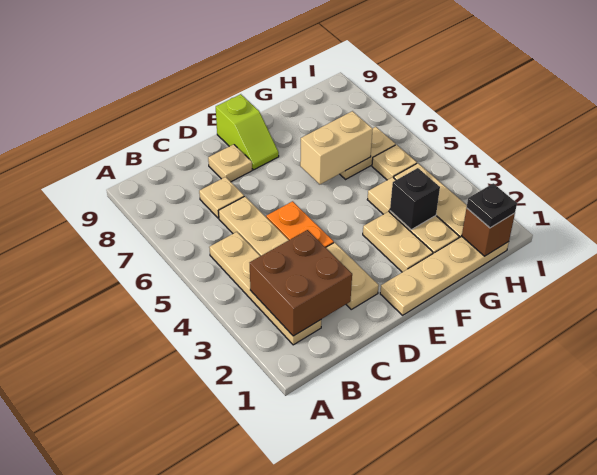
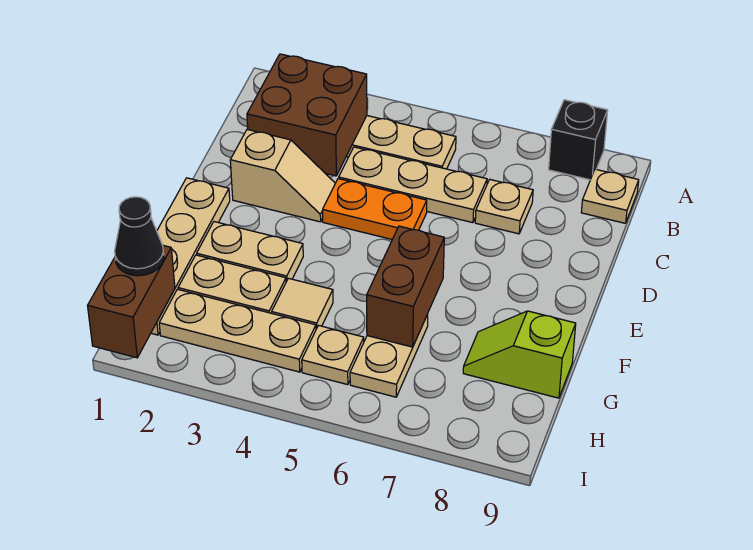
tan plate D2:D3 level 1 -> tan slope D2:D3 level 1 top 2
tan plate D8 level 1 -> tan plate B9 level 1
lime slope E8:E9 level 1 top 9 -> lime slope G8:G9 level 1 top 9
tan brick F6:G6 level 2 -> brown brick F6:G6 level 2
black brick G3 level 2 -> black brick A8 level 1
brown brick H1 level 2 -> brown brick H1:I1 level 2
black plate H1 level 3 -> black cone H1 level 3

